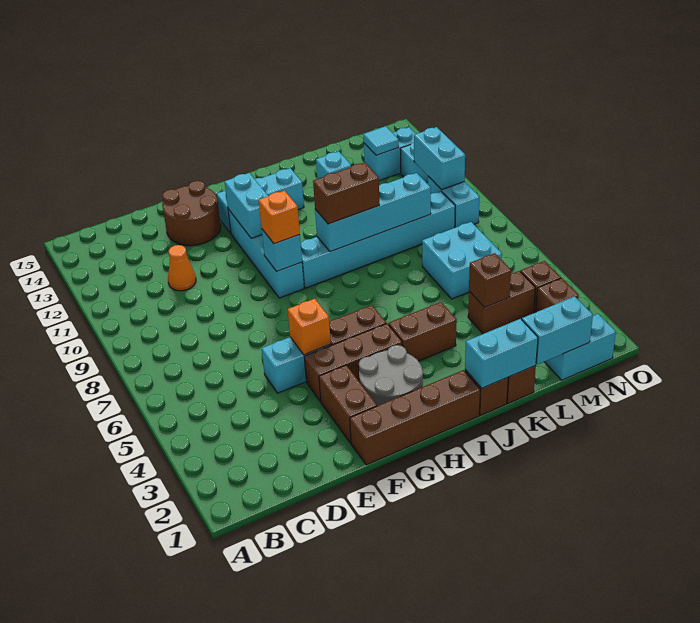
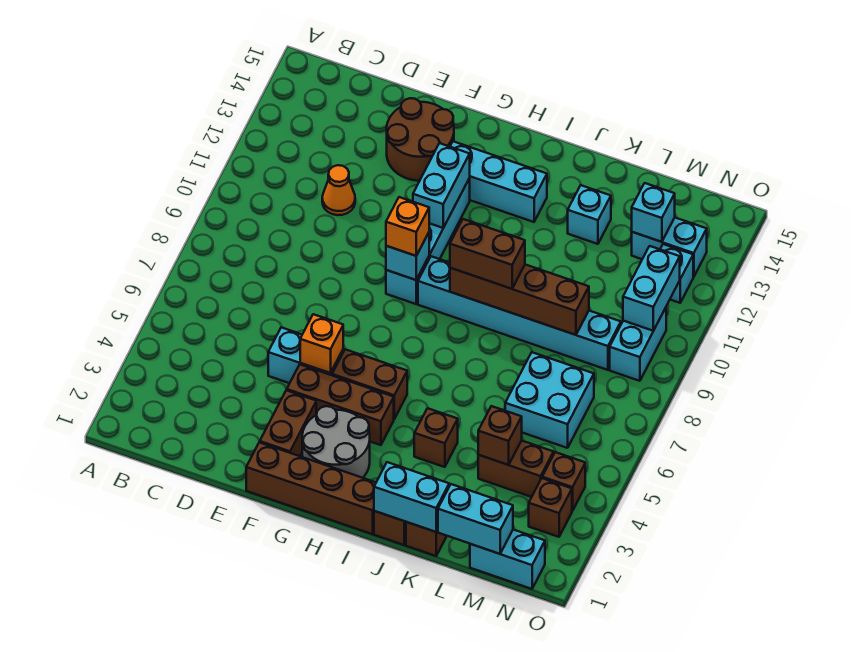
brown brick I4:J4 level 1 -> brown brick J4 level 1
cyan brick I9:L9 level 2 -> brown brick I9:L9 level 2
cyan tile M13 level 2 -> cyan brick M13 level 2

